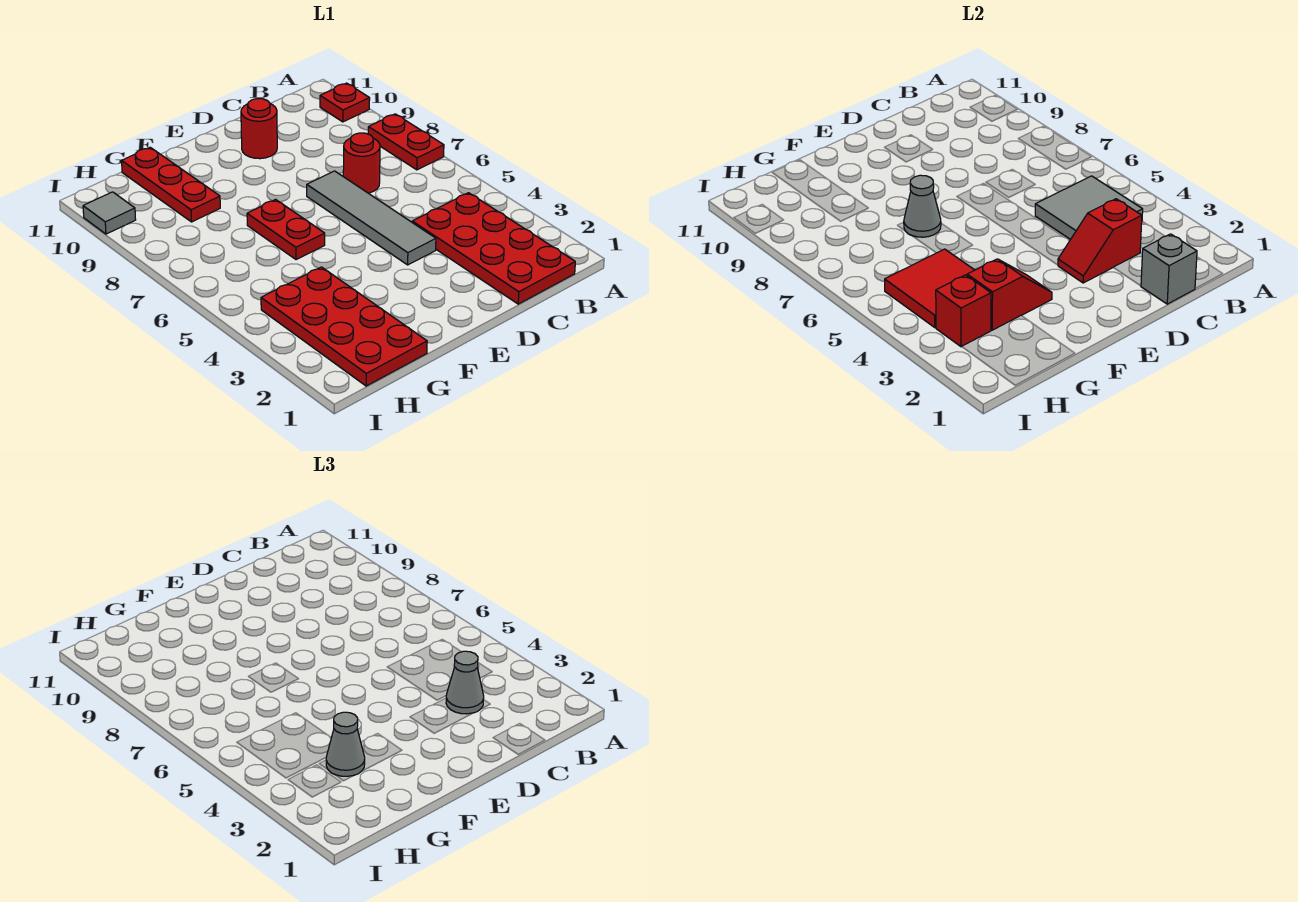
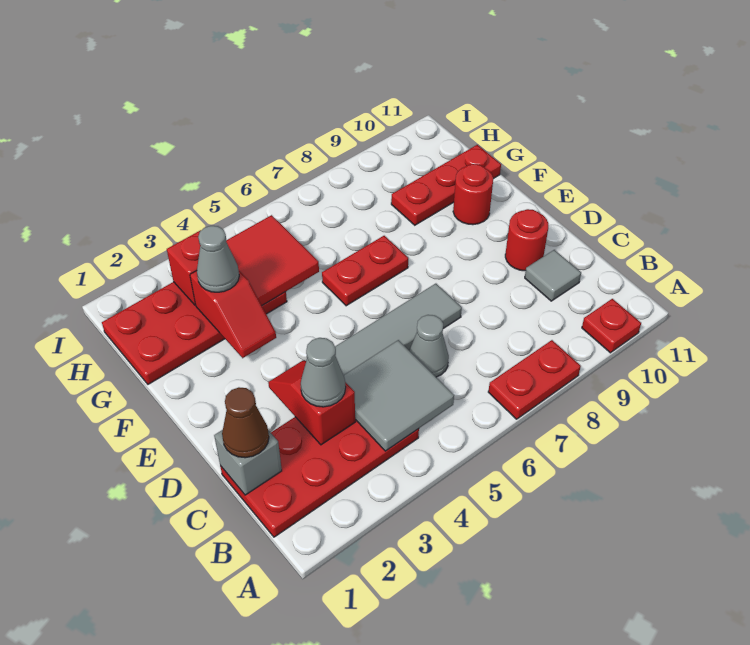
none -> brown cone C1 level 3
red round brick C7 level 1 -> red round brick F10 level 1
grey cone F7 level 2 -> grey cone C6 level 1
grey tile I10 level 1 -> grey tile C10 level 1

